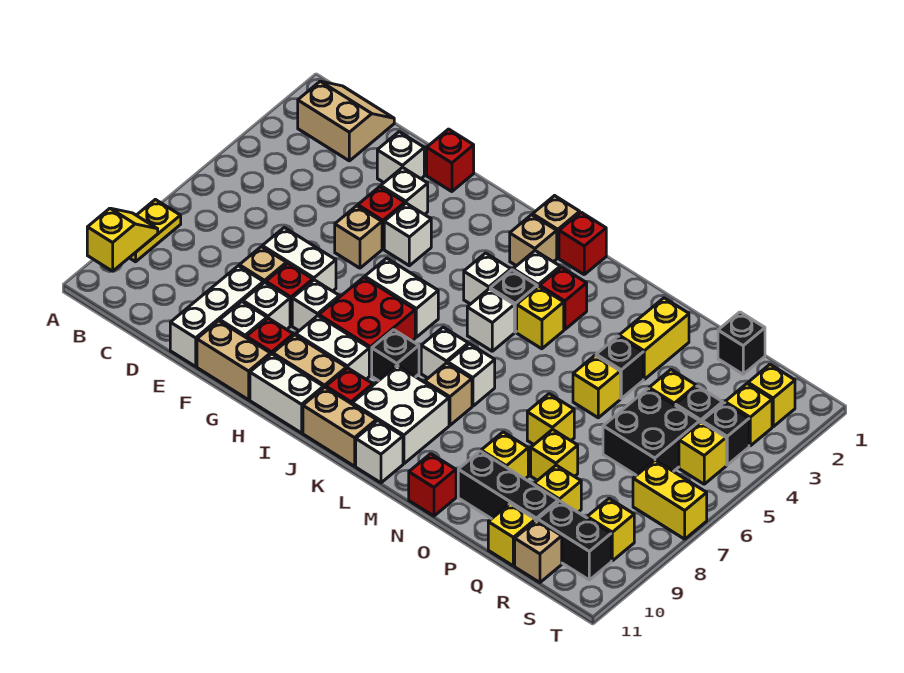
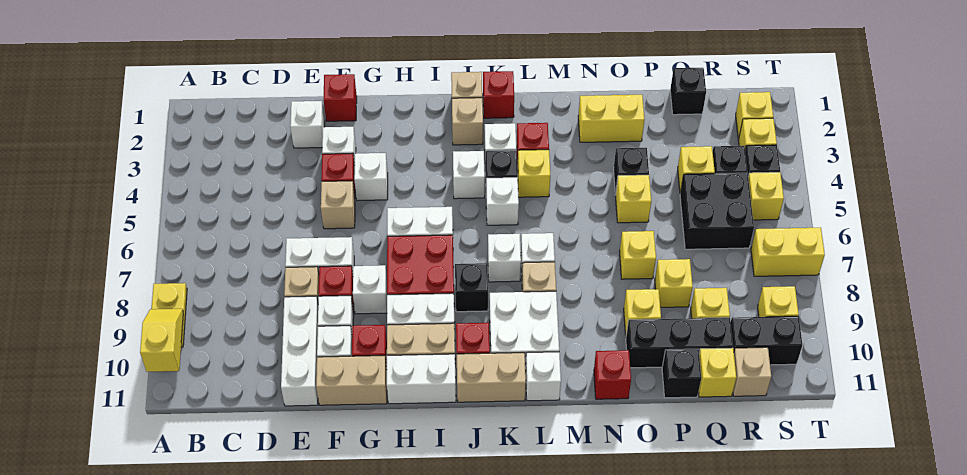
tan slope B1:C2 level 1 top 2 -> none
yellow brick O2:O3 level 1 -> yellow brick N2:O2 level 1
none -> black brick P11 level 1

